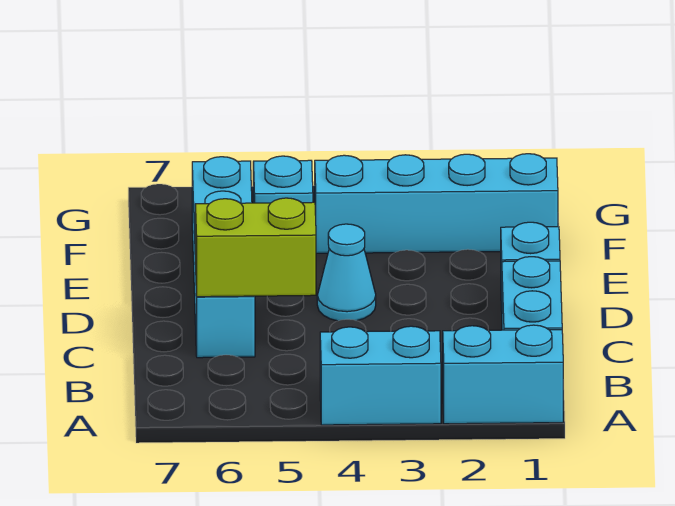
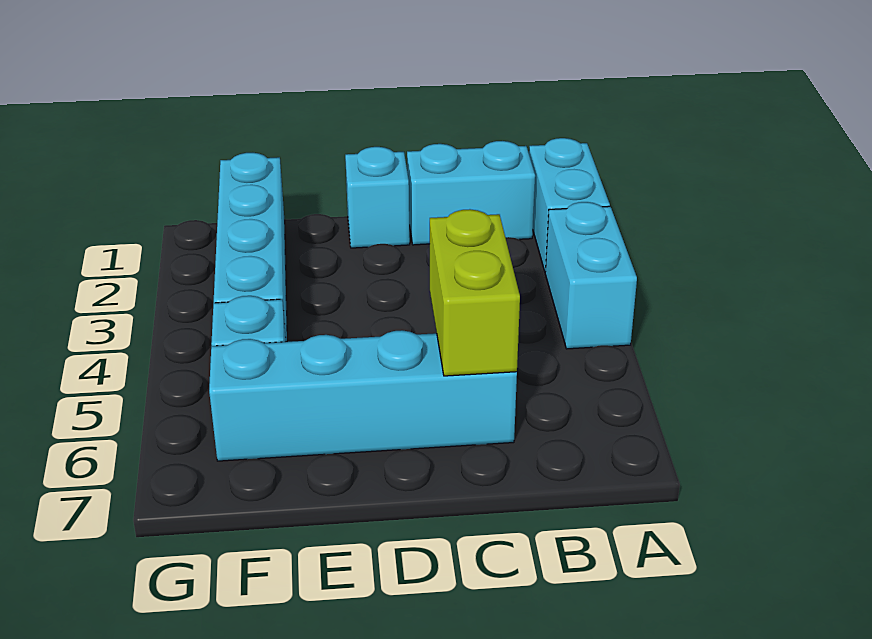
cyan cone D4 level 1 -> none

